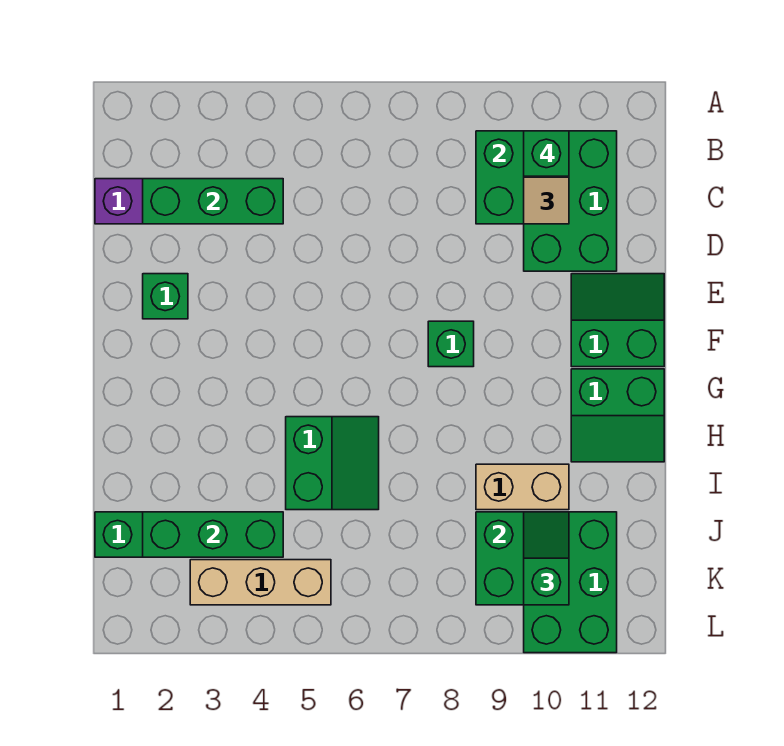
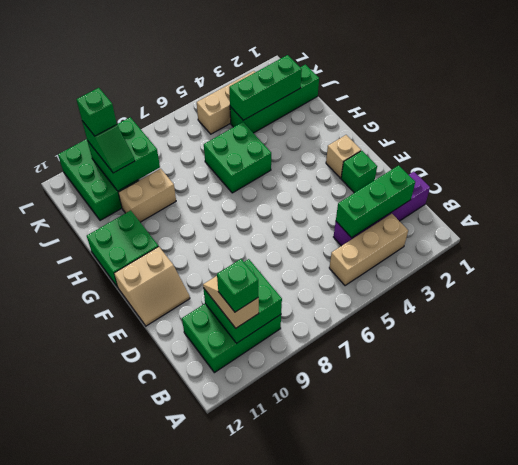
none -> tan brick B3:B5 level 1
green brick B10:D11 level 1 -> green brick B9:C11 level 1
green slope E11:F12 level 1 top F -> tan slope E11:F12 level 1 top F
none -> tan brick F2 level 1
green brick F8 level 1 -> green brick K10 level 4
green slope G11:H12 level 1 top G -> green brick G11:H12 level 1
green slope H5:I6 level 1 top 5 -> green brick H5:I6 level 1

